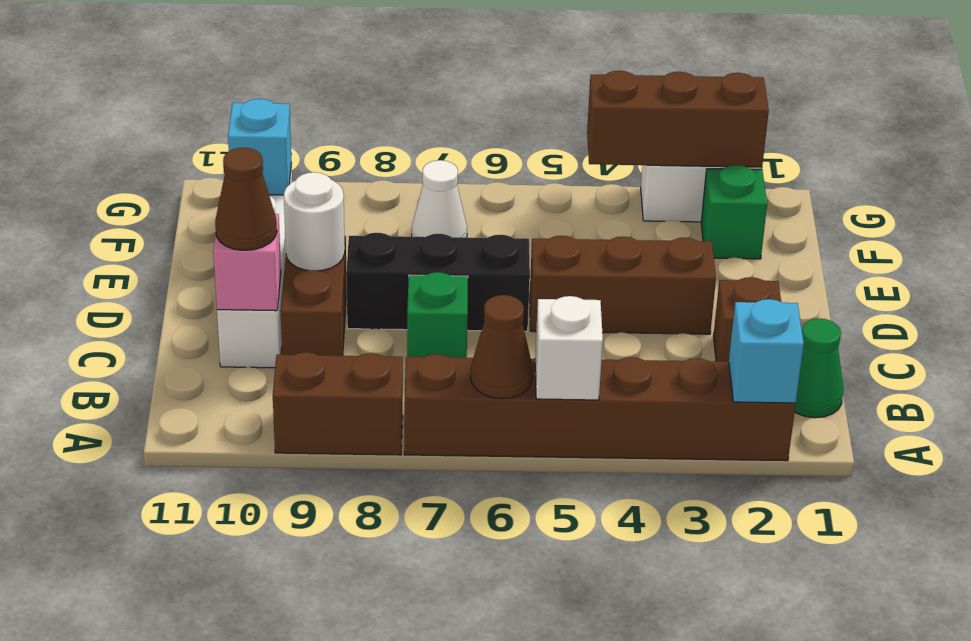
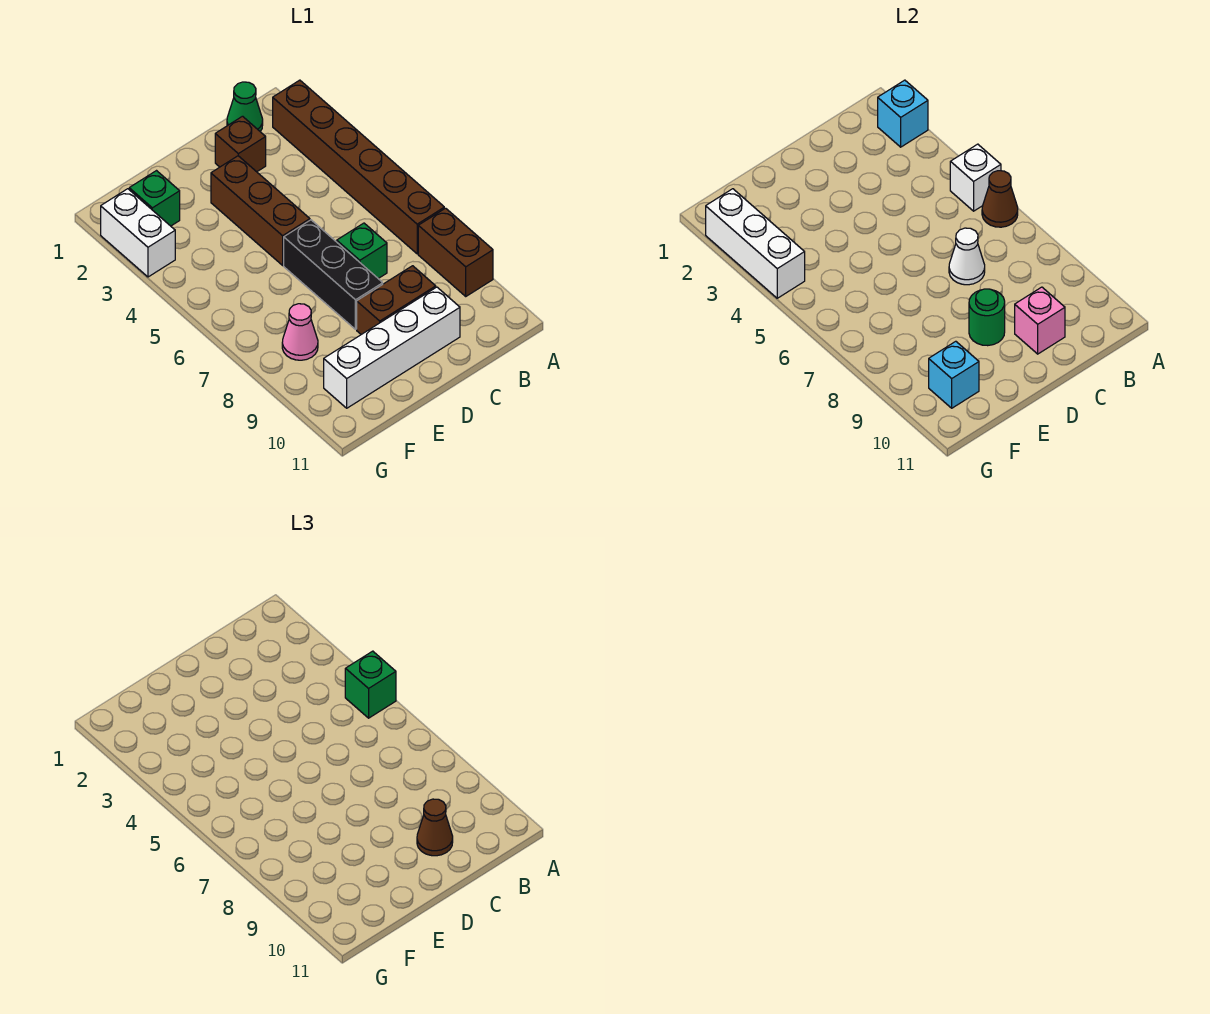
none -> green brick A5 level 3
white round brick D9 level 2 -> green round brick D9 level 2
white cone F7 level 1 -> white cone C7 level 2
none -> pink cone F8 level 1
brown brick G2:G4 level 2 -> white brick G2:G4 level 2

